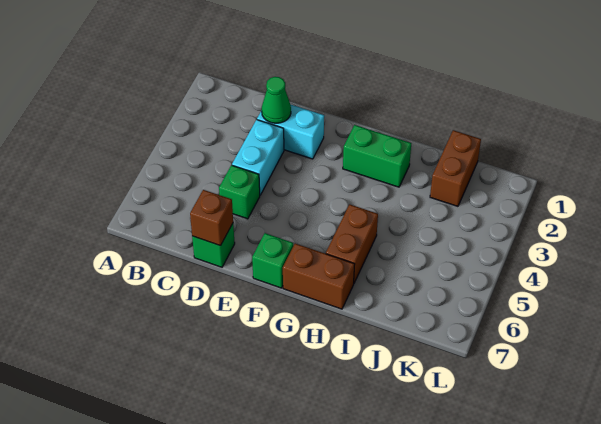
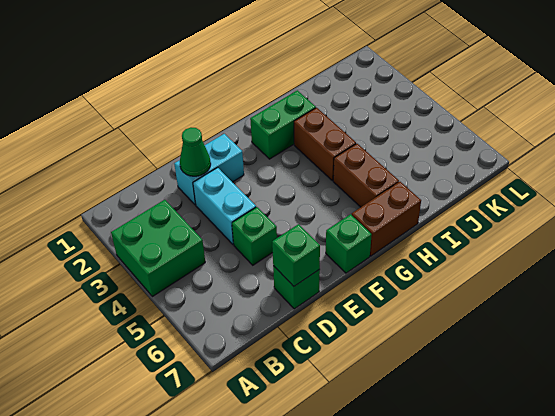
none -> green brick A3:B4 level 1
brown brick D7 level 2 -> green brick D7 level 2
brown brick J1:J2 level 1 -> brown brick H3:H4 level 1

